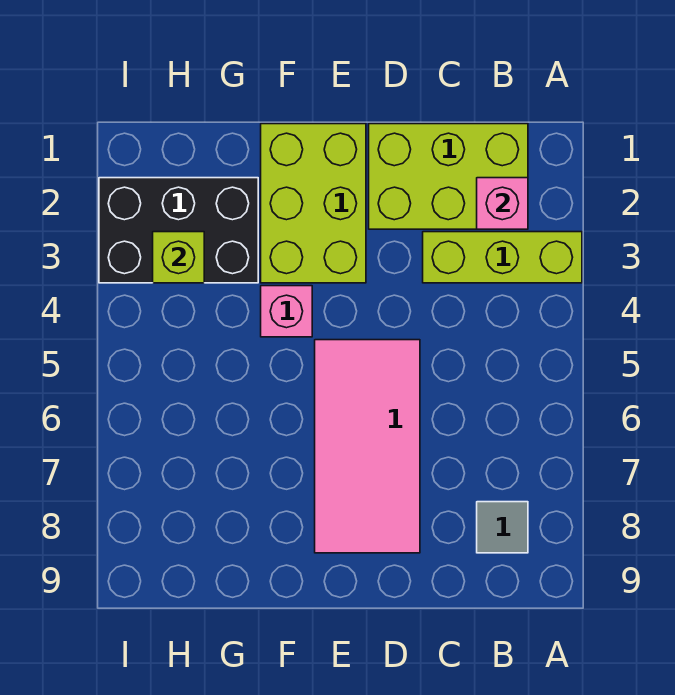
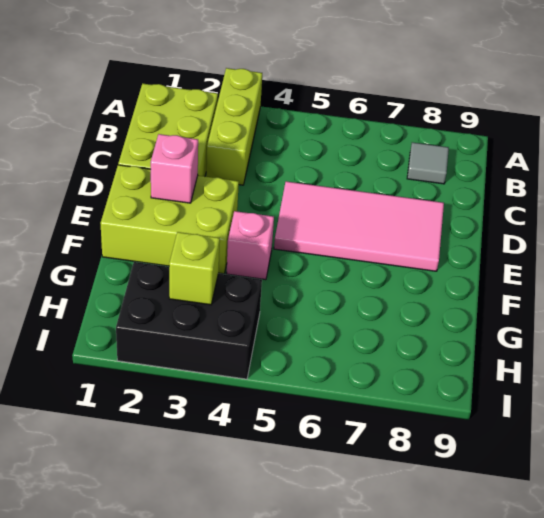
pink brick B2 level 2 -> pink brick E2 level 2
black brick G2:I3 level 1 -> black brick H2:I4 level 1

